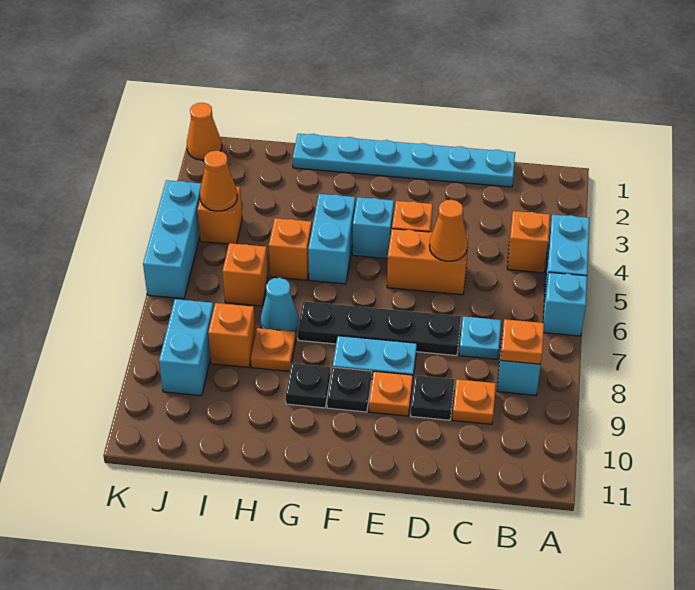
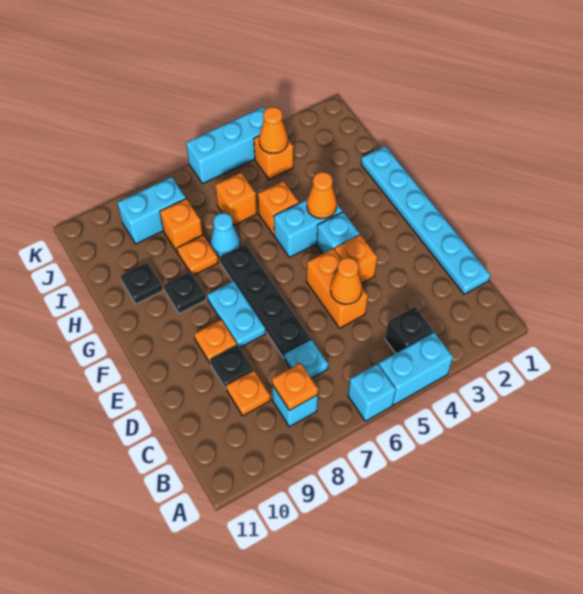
orange brick B4 level 1 -> black brick B4 level 1
black plate F9 level 1 -> black plate H10 level 1
orange cone K1 level 1 -> orange cone G4 level 2

